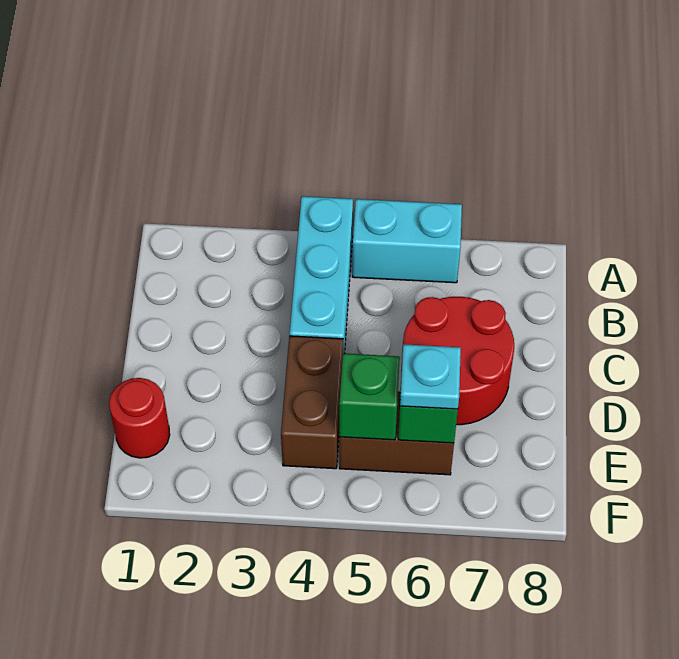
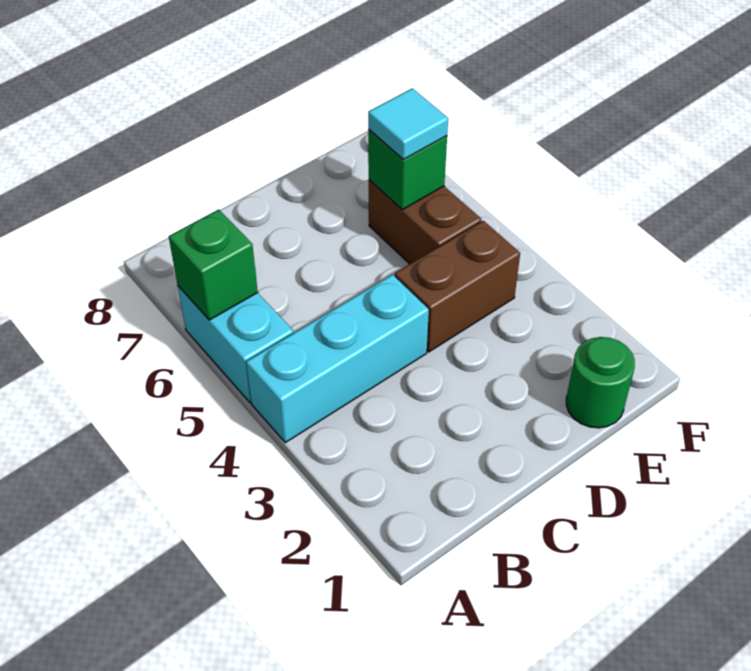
red round brick C6:D7 level 1 -> none
red round brick E1 level 1 -> green round brick E1 level 1
green brick E5 level 2 -> green brick A6 level 2
cyan plate E6 level 3 -> cyan tile E6 level 3

